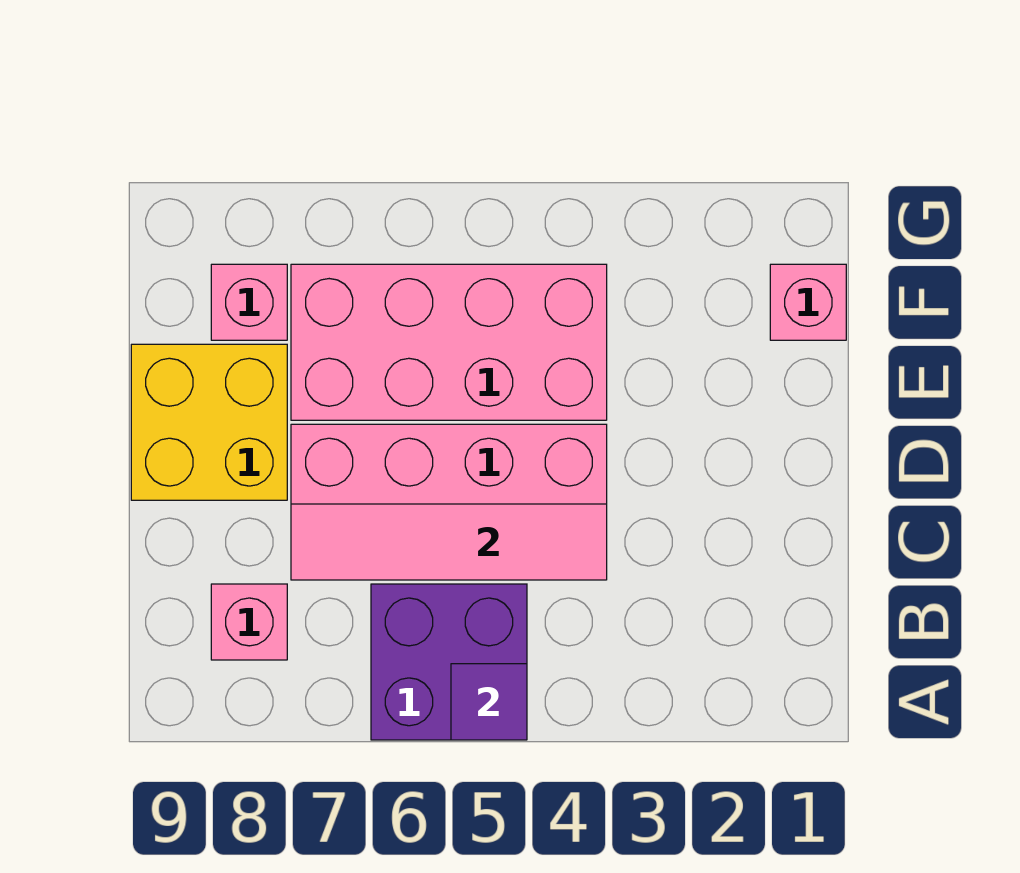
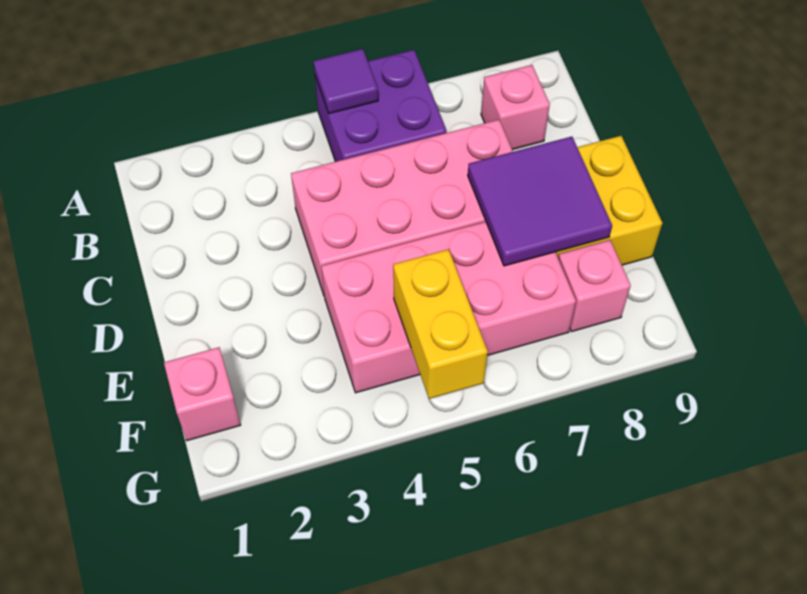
pink tile C4:C7 level 2 -> none
none -> purple tile D7:E8 level 2
none -> yellow brick F5:G5 level 2

